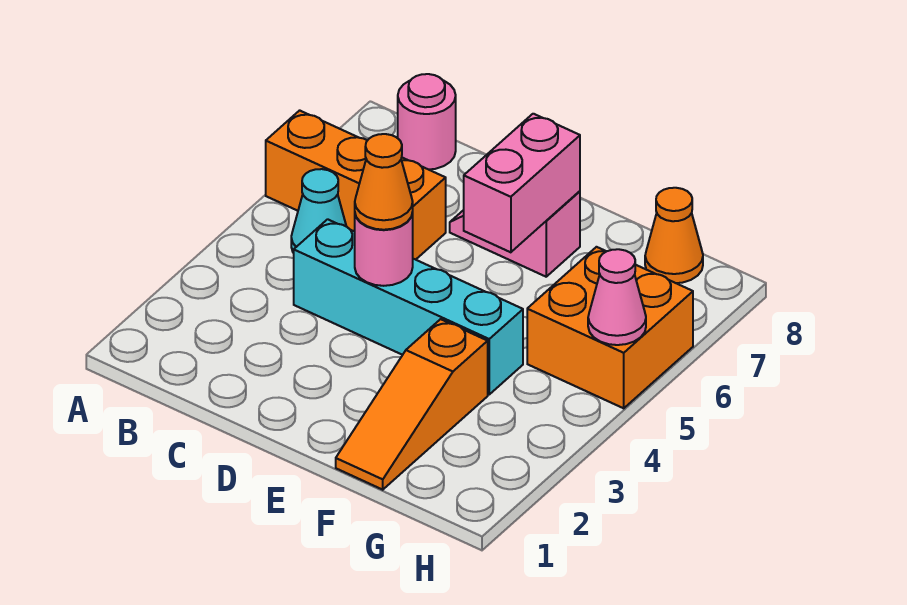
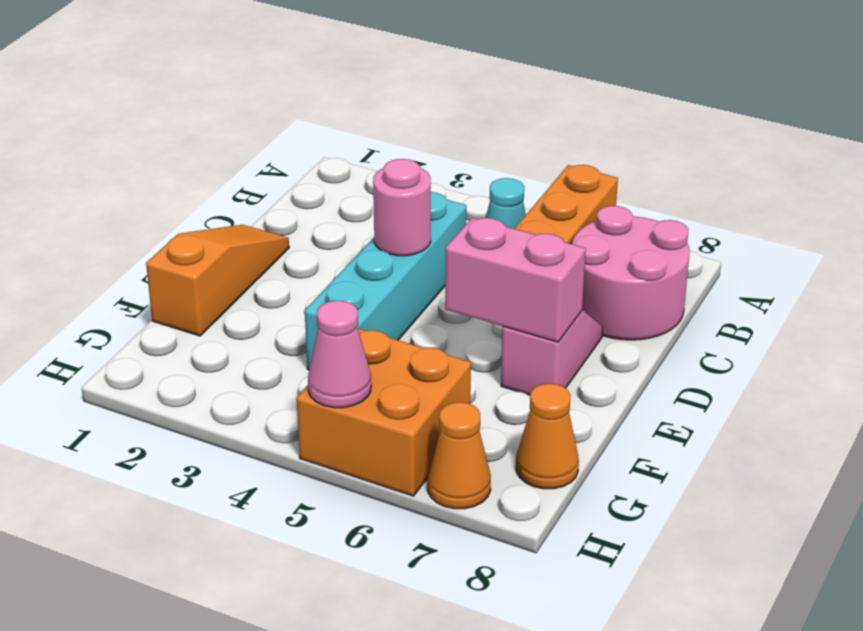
pink round brick B8 level 1 -> pink round brick B7:C8 level 1
orange cone D4 level 3 -> orange cone H7 level 1
orange slope F1:F3 level 1 top 3 -> orange slope D1:F1 level 1 top F

